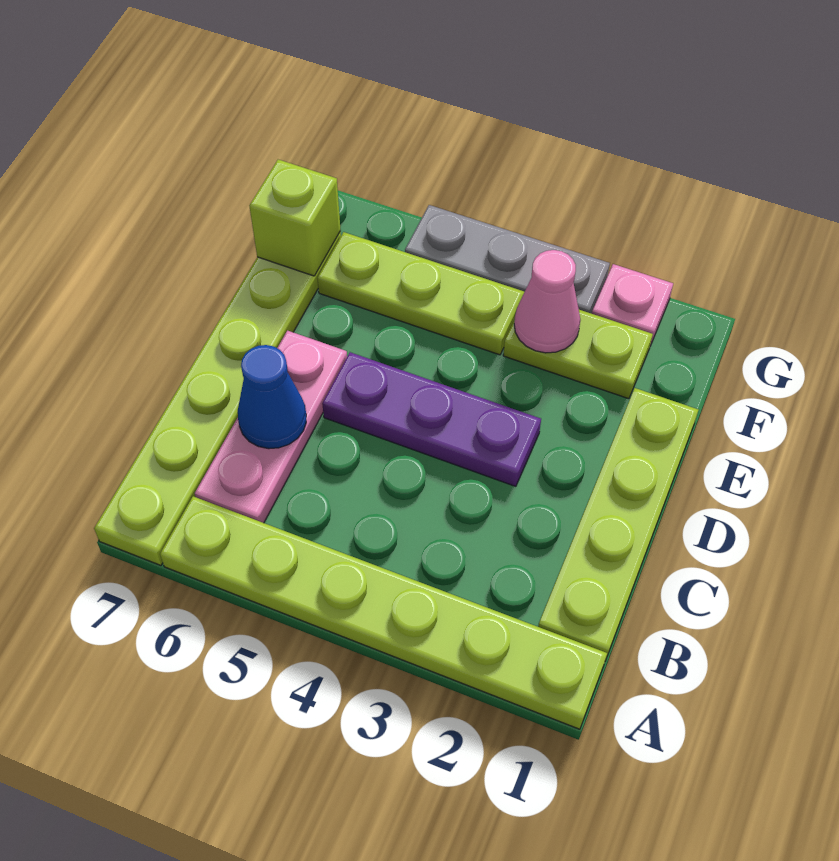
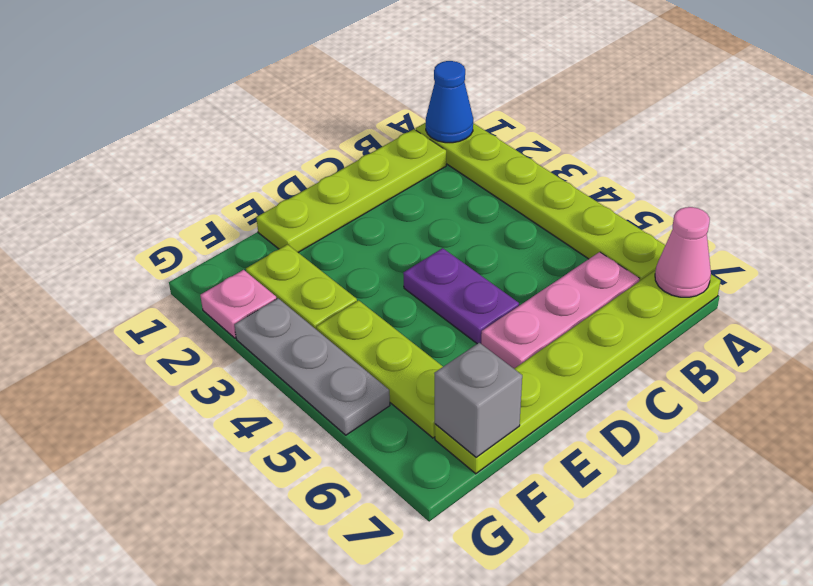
blue cone C6 level 2 -> blue cone A1 level 2
purple plate D3:D5 level 1 -> purple plate D4:D5 level 1
pink cone F3 level 2 -> pink cone A7 level 2
lime brick F7 level 2 -> grey brick F7 level 2

